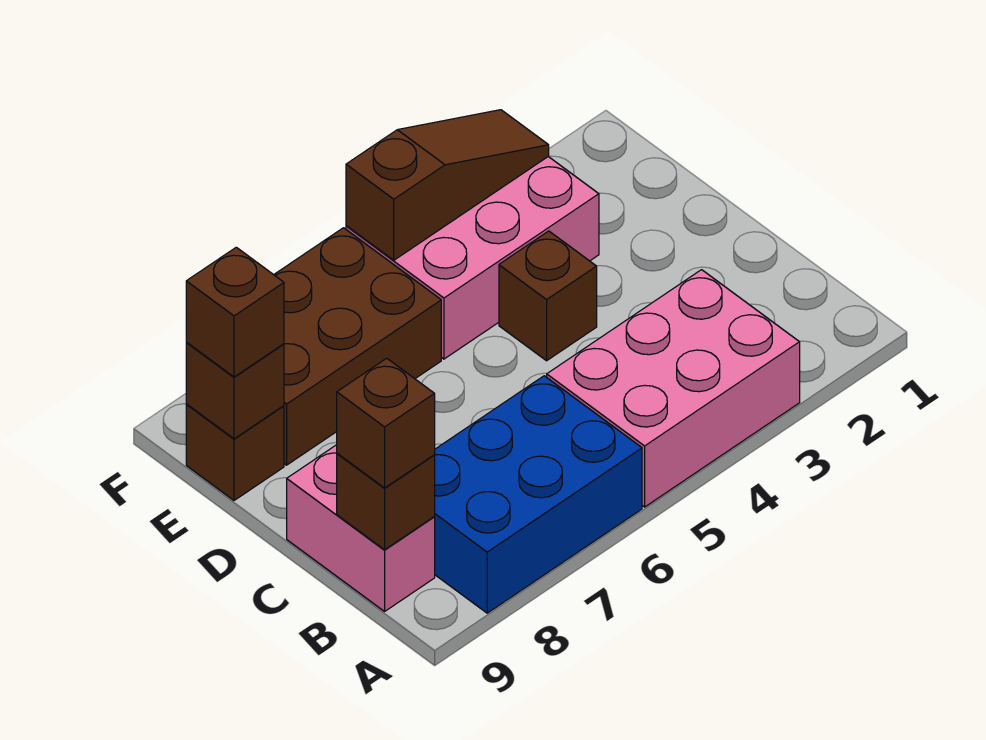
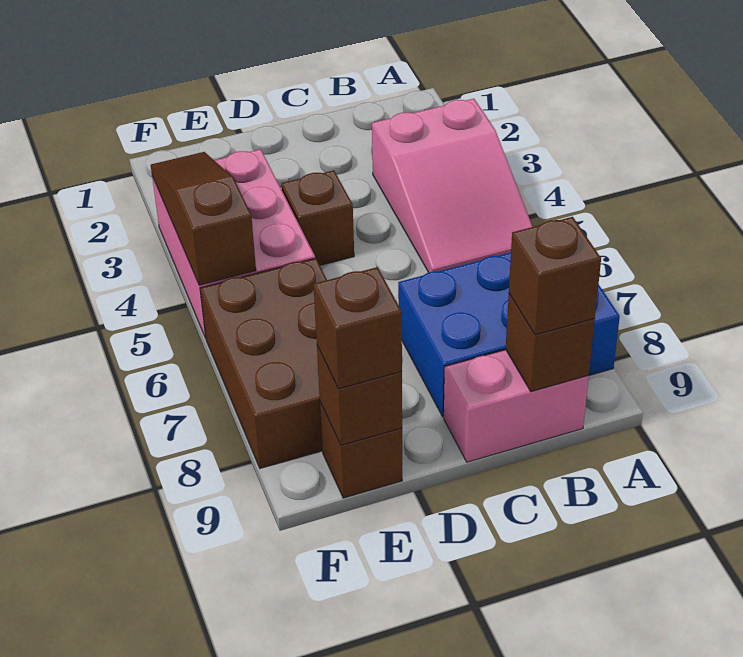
pink brick A3:B5 level 1 -> pink slope A3:B5 level 1 top 3
blue brick A6:B8 level 1 -> blue brick A7:C8 level 1

